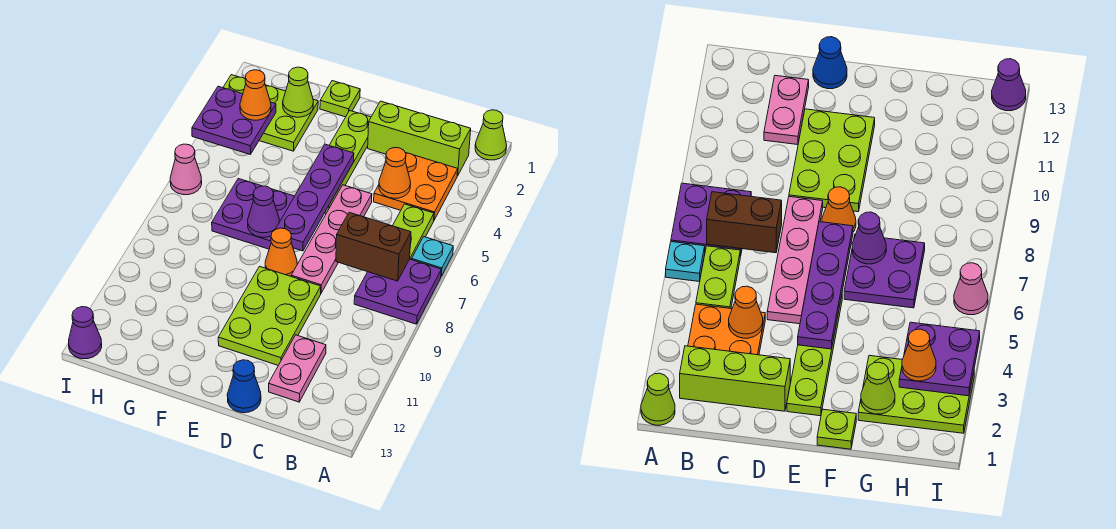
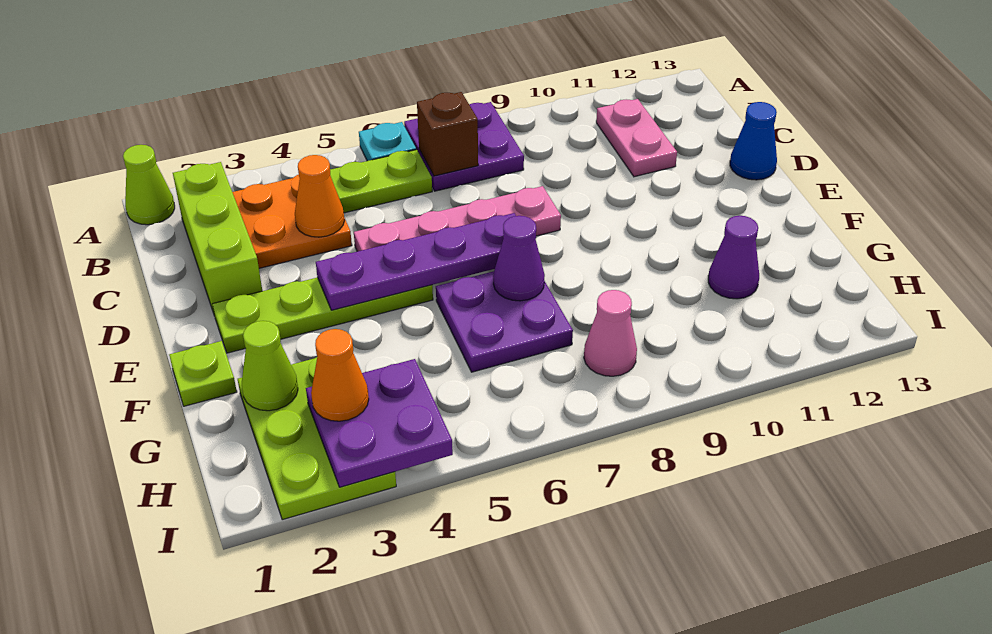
brown brick B7:C7 level 2 -> brown brick B7 level 2
pink plate C11:C12 level 1 -> pink plate B11:C11 level 1
lime plate D9:E11 level 1 -> none
orange cone E8 level 1 -> none
pink cone I6 level 1 -> pink cone H8 level 1
purple cone I13 level 1 -> purple cone G11 level 1

